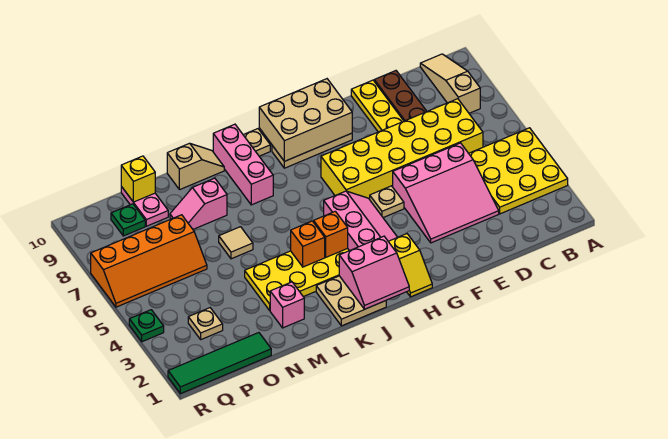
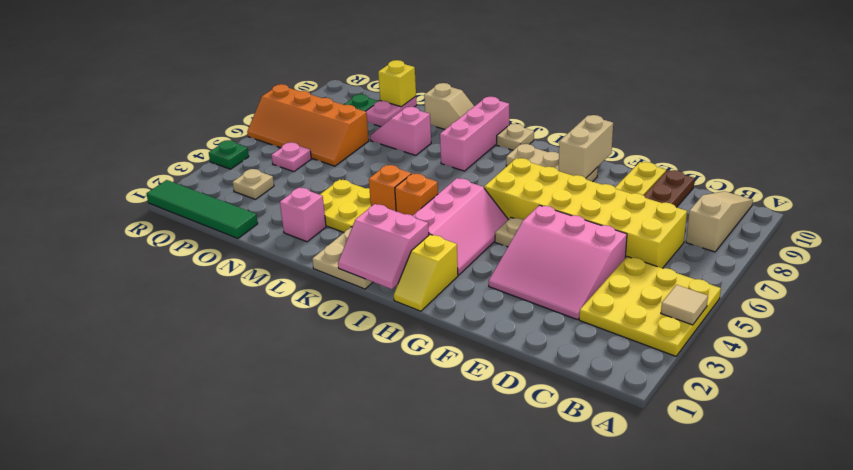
tan brick G9:I10 level 2 -> tan brick G9:G10 level 2
tan tile M6 level 1 -> tan tile A4 level 2
none -> pink plate P5 level 1

